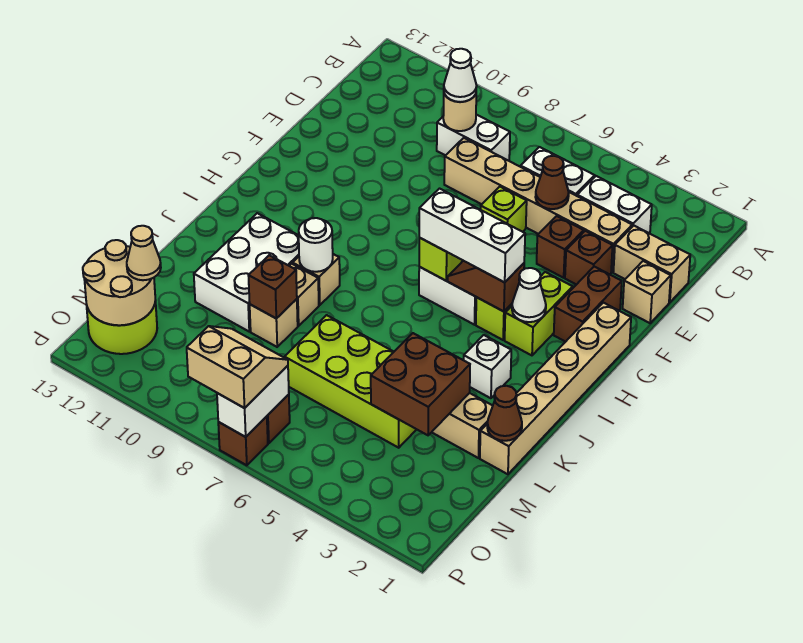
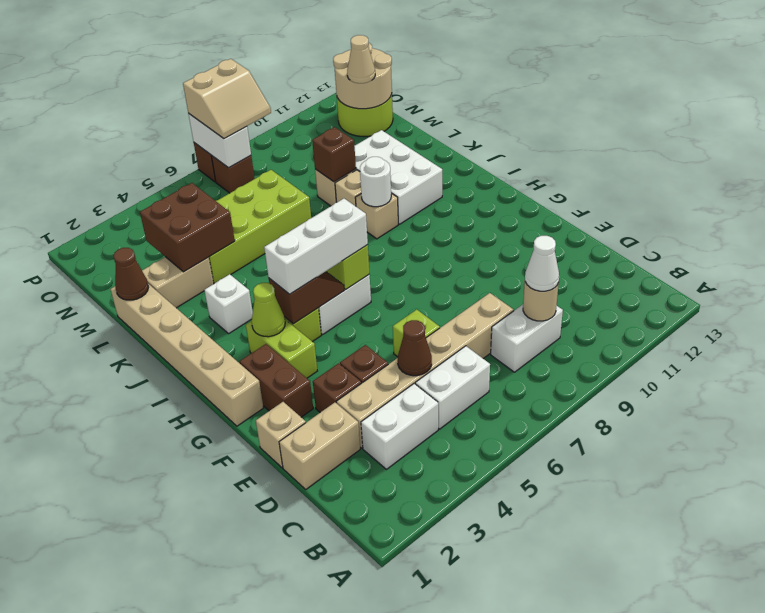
white cone H3 level 2 -> lime cone H3 level 2

